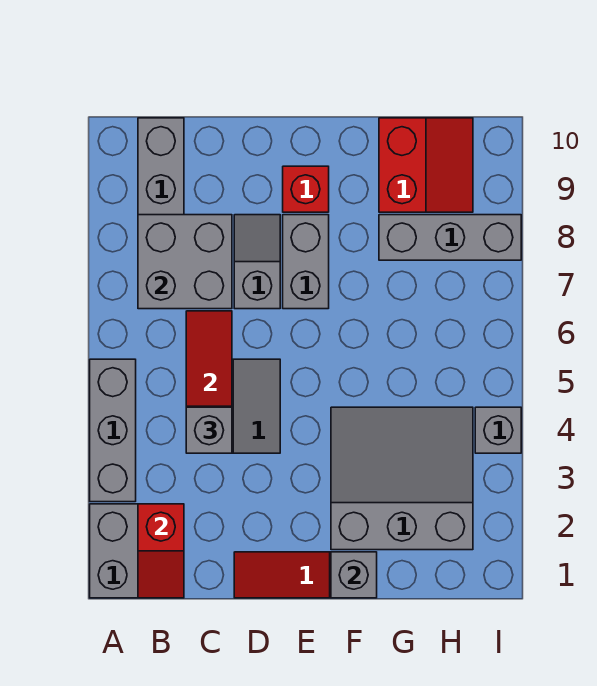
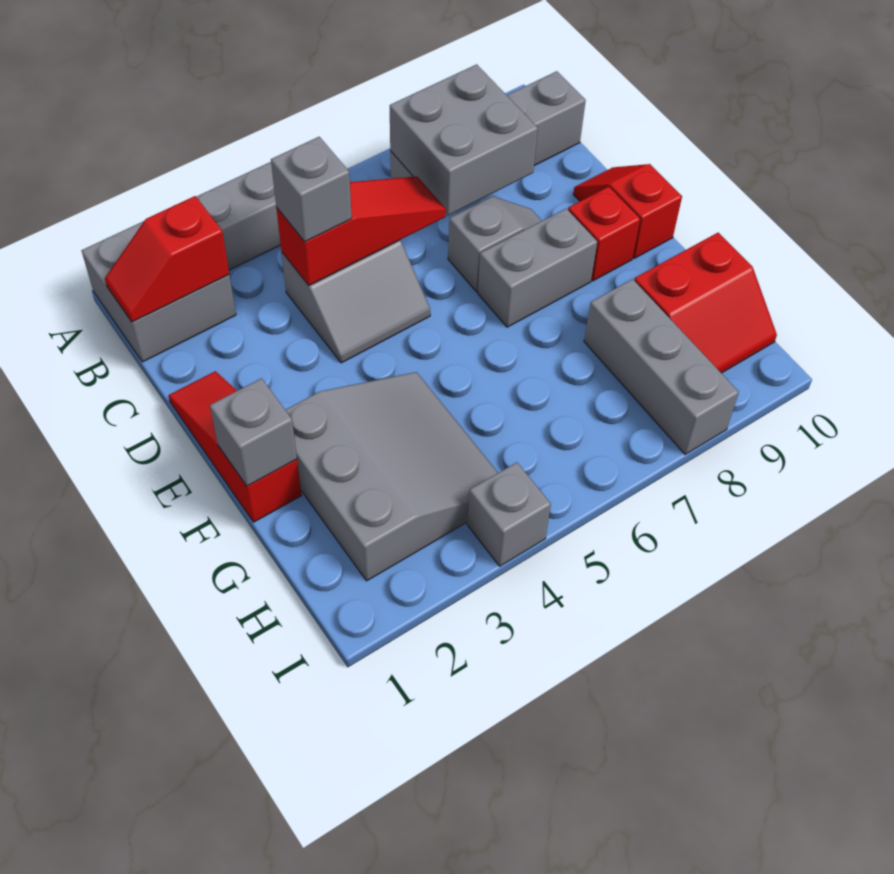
none -> red slope D10:E10 level 1 top E

